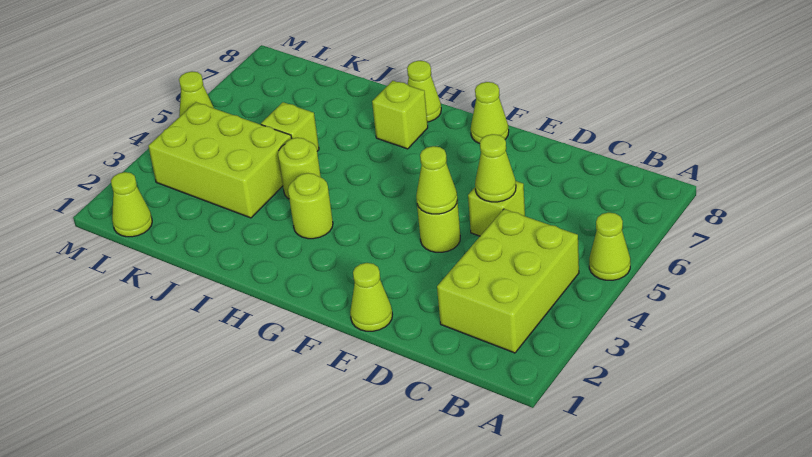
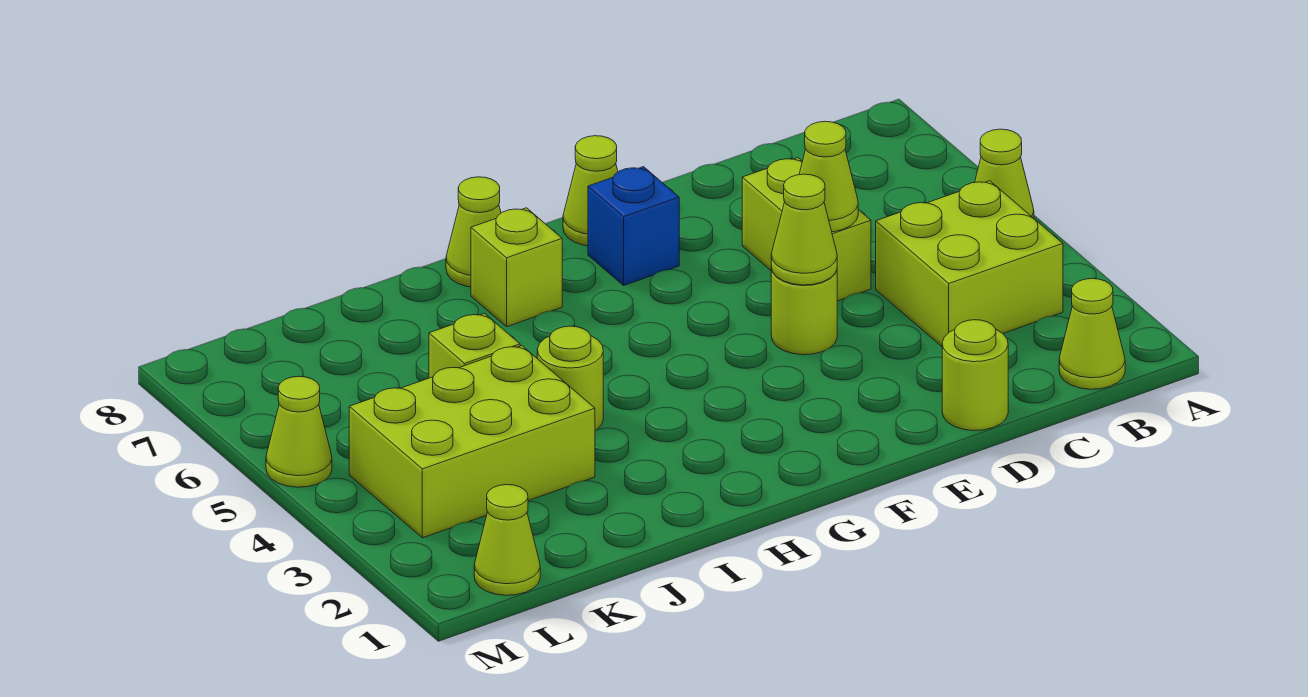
lime brick B2:C4 level 1 -> lime brick B3:C4 level 1
lime brick D5 level 1 -> lime brick D5:D6 level 1
lime cone E1 level 1 -> lime cone B1 level 1
none -> blue brick F7 level 1
lime round brick H3 level 1 -> lime round brick D1 level 1

